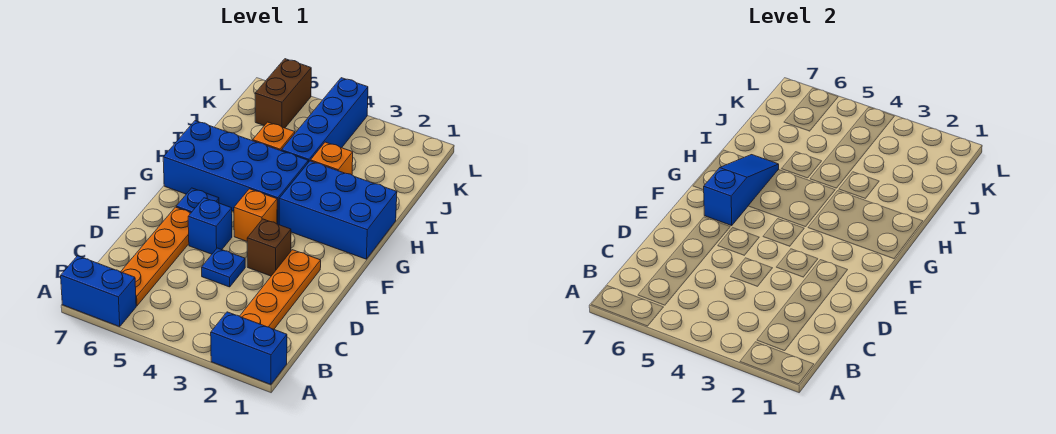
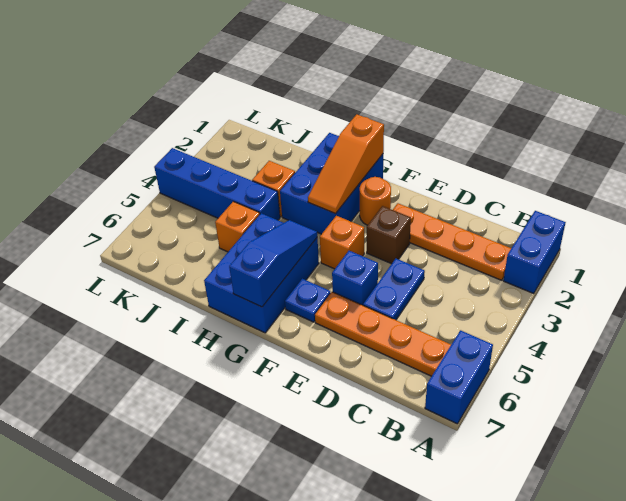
blue plate D4 level 1 -> blue plate D4:D5 level 1
none -> orange round brick F2 level 1
blue slope F6:H6 level 2 top F -> blue slope G5:G7 level 2 top 7
none -> orange slope G1:G3 level 2 top 1
blue brick G4:H7 level 1 -> blue brick G5:H7 level 1
brown brick K6:L6 level 1 -> none

